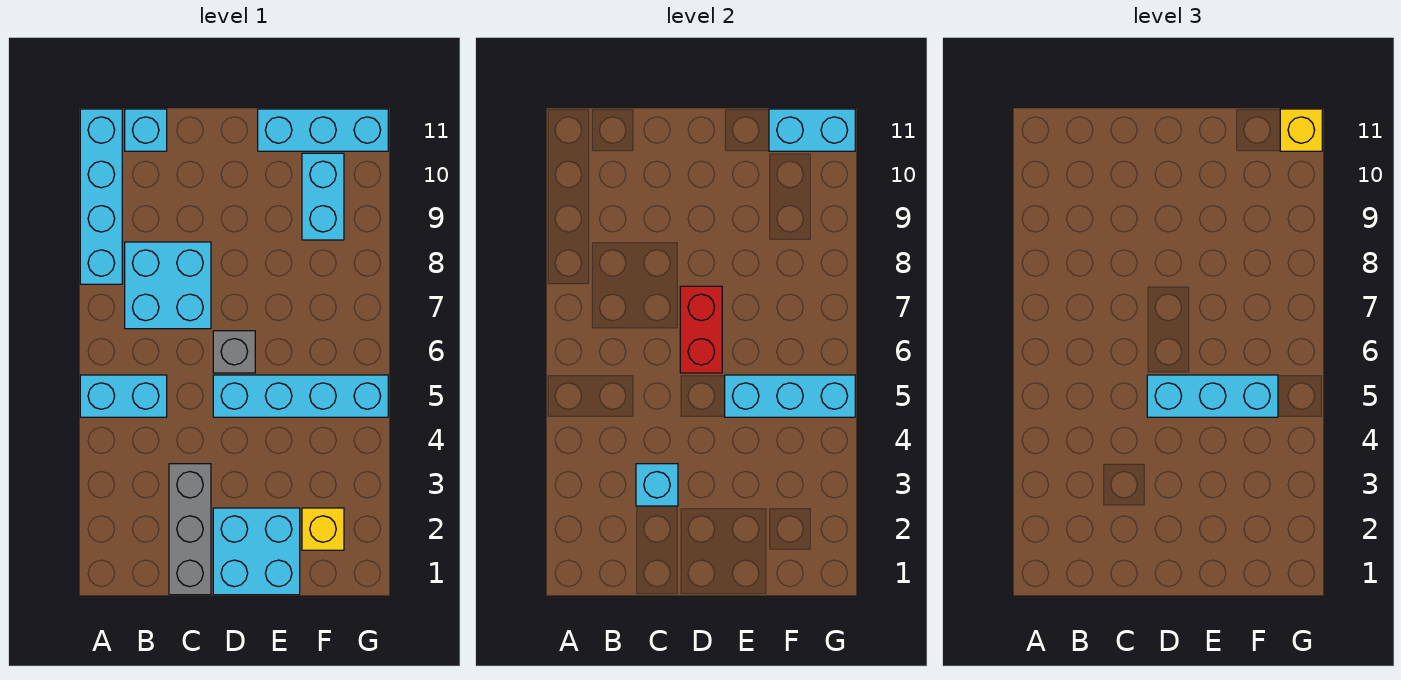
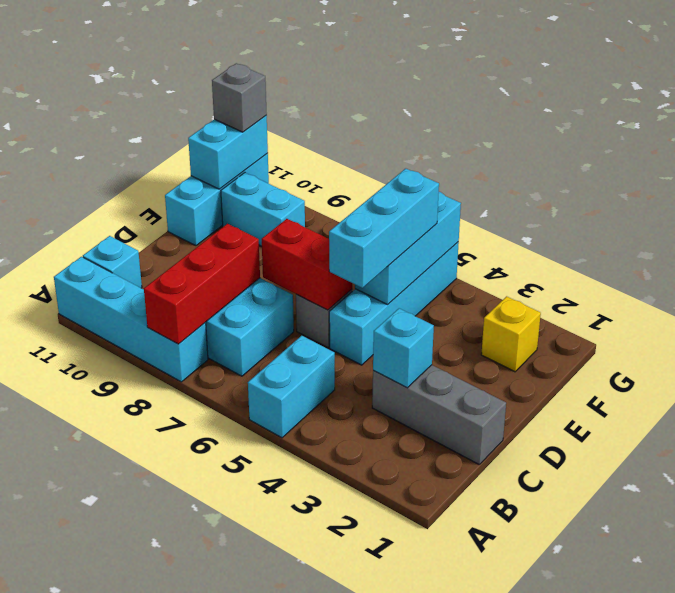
none -> red brick A8:C8 level 2
cyan brick D1:E2 level 1 -> none
yellow brick G11 level 3 -> grey brick G11 level 3

